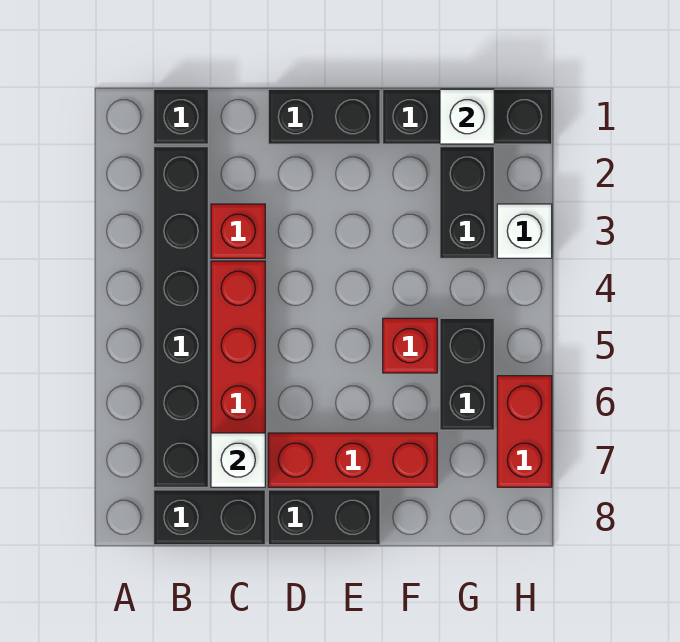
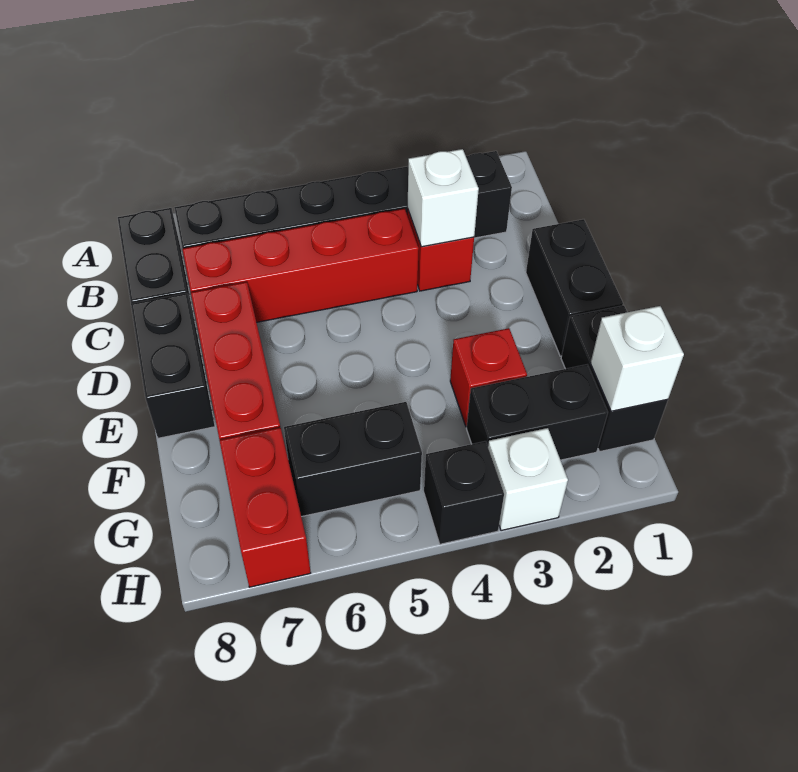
black brick B1 level 1 -> black brick H4 level 1
white brick C7 level 2 -> white brick C3 level 2
black brick F1:H1 level 1 -> black brick F1:G1 level 1
red brick F5 level 1 -> red brick F3 level 1
red brick H6:H7 level 1 -> red brick G7:H7 level 1

